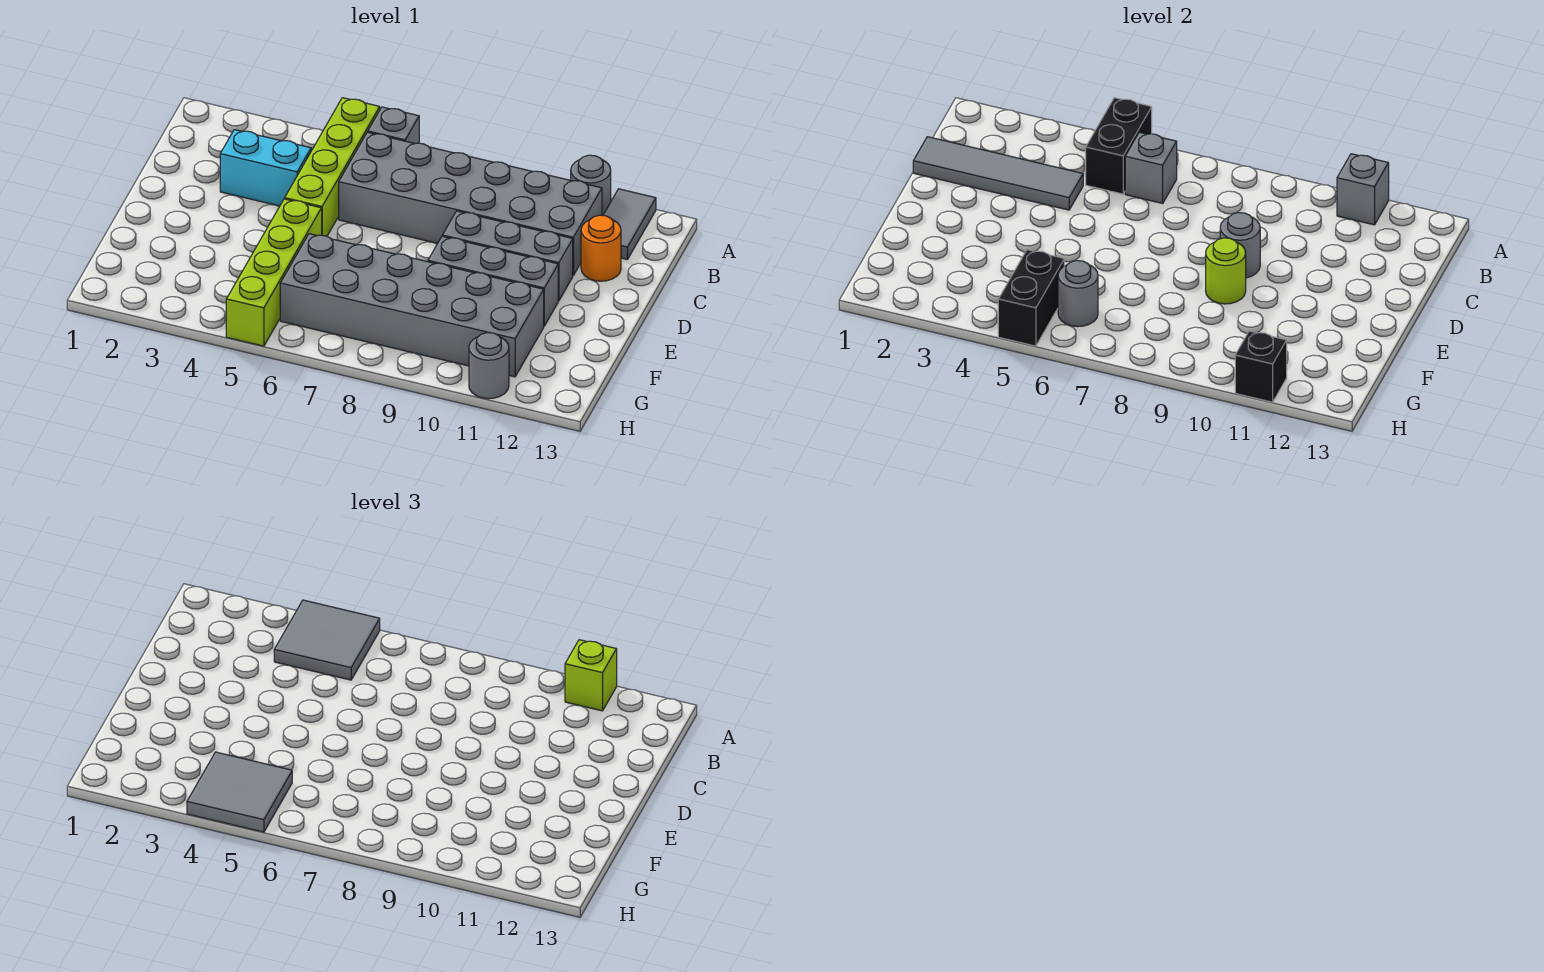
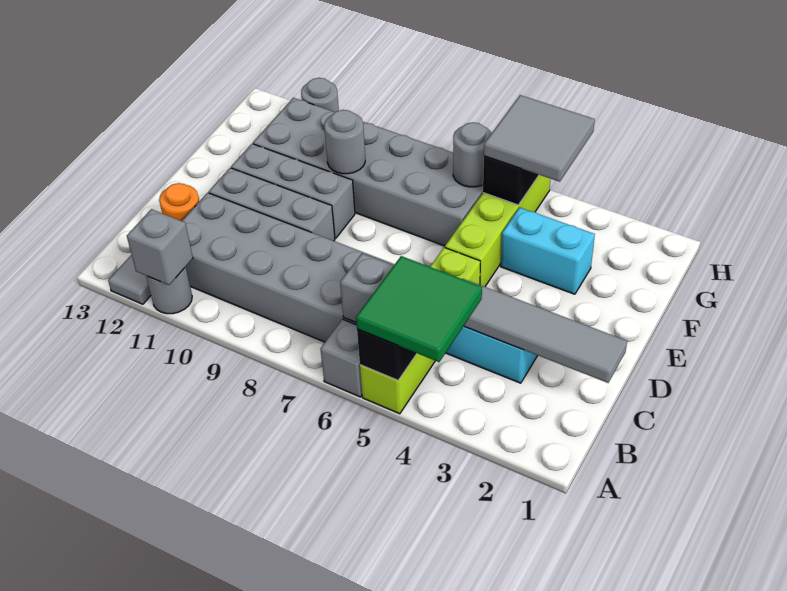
grey tile A4:B5 level 3 -> green tile A4:B5 level 3
lime brick A11 level 3 -> none
grey round brick D9 level 2 -> grey round brick F9 level 2
lime round brick E9 level 2 -> none
none -> cyan brick F3:F4 level 1
black brick H11 level 2 -> none

